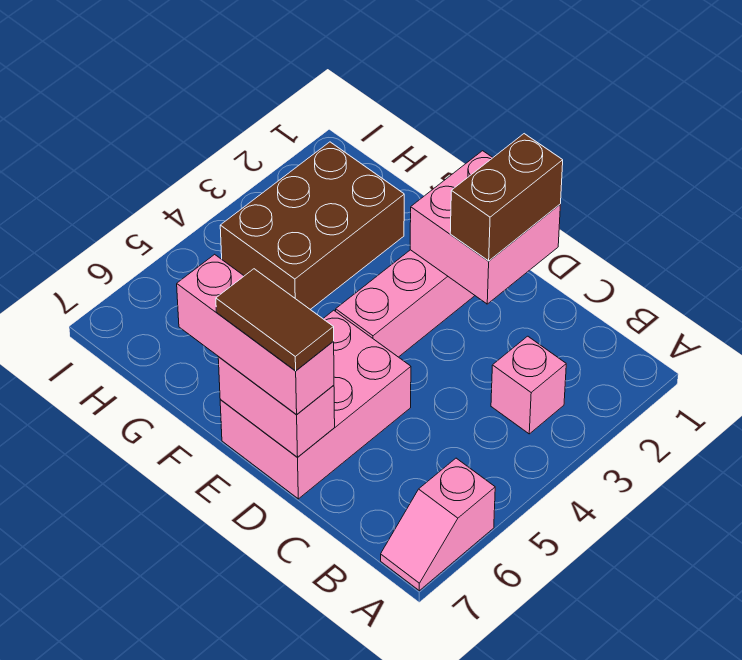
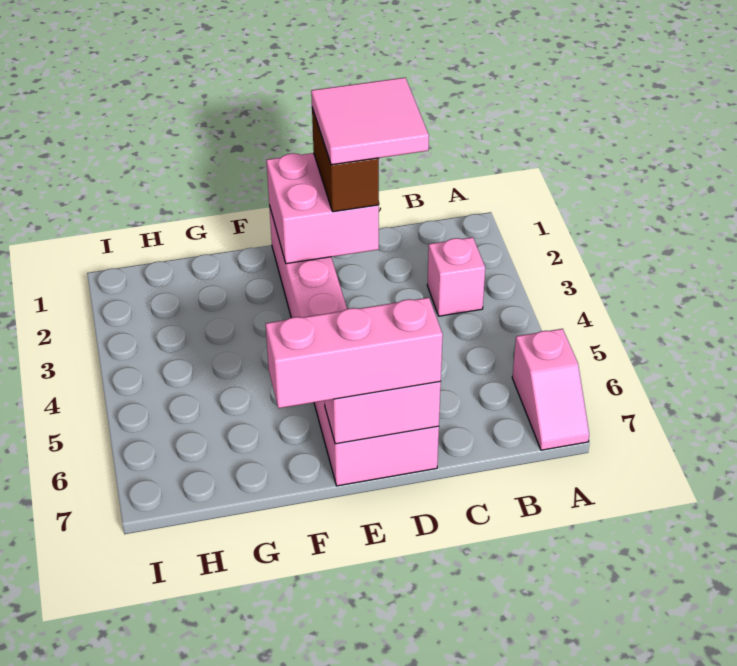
none -> pink tile C1:D2 level 4
brown tile D7:E7 level 4 -> none
brown brick G2:H4 level 1 -> none

